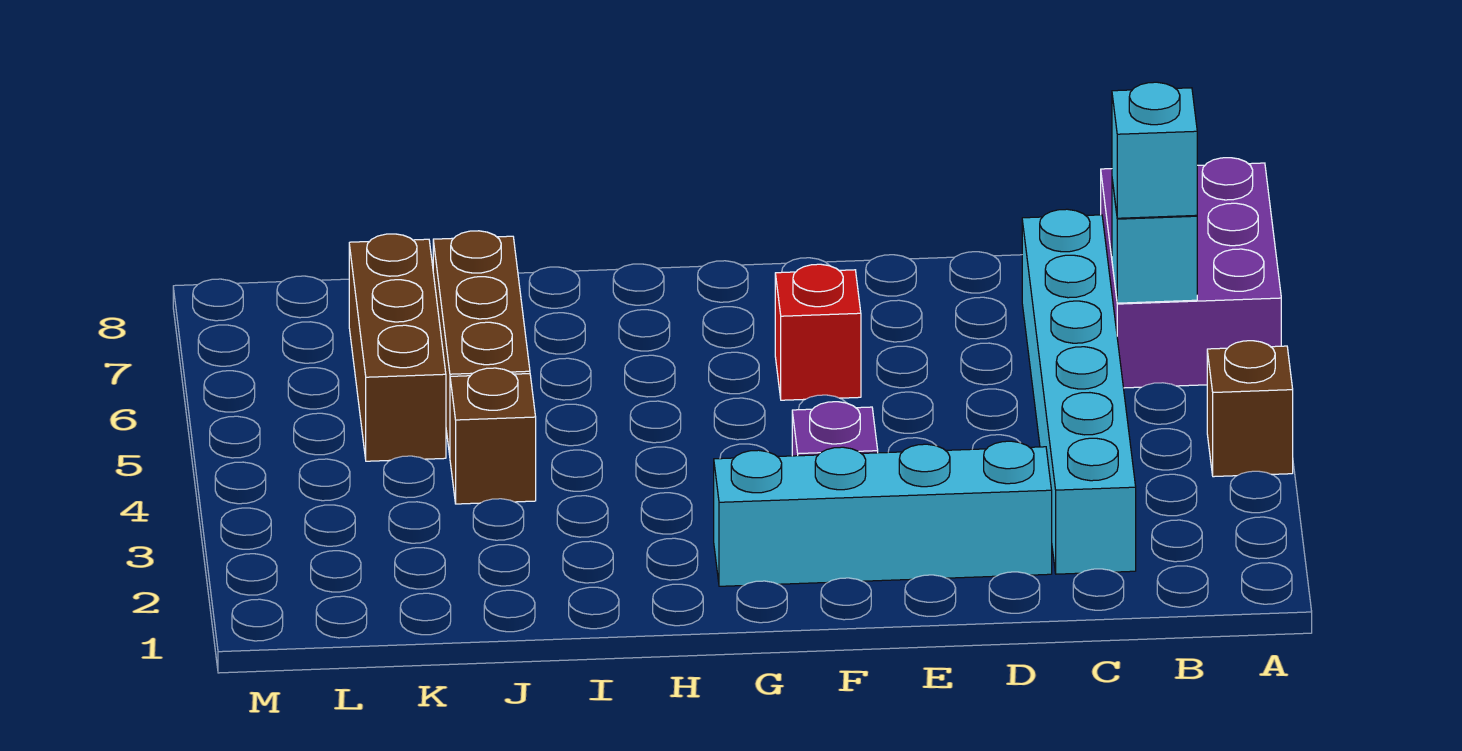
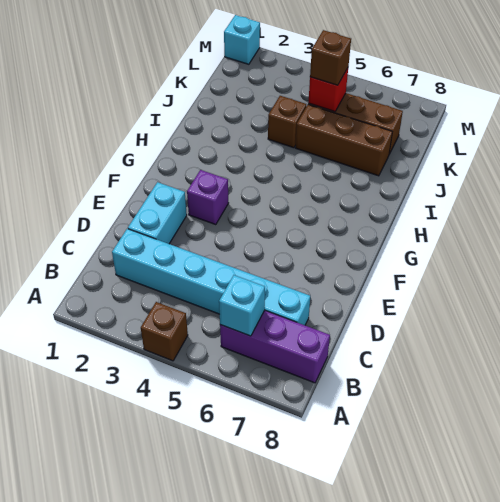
purple brick A6:B8 level 1 -> purple brick B6:B8 level 1
cyan brick B6 level 3 -> cyan brick M1 level 1
cyan brick D2:G2 level 1 -> cyan brick D2:E2 level 1
red brick F6 level 1 -> red brick K5 level 2
none -> brown brick K5 level 3

